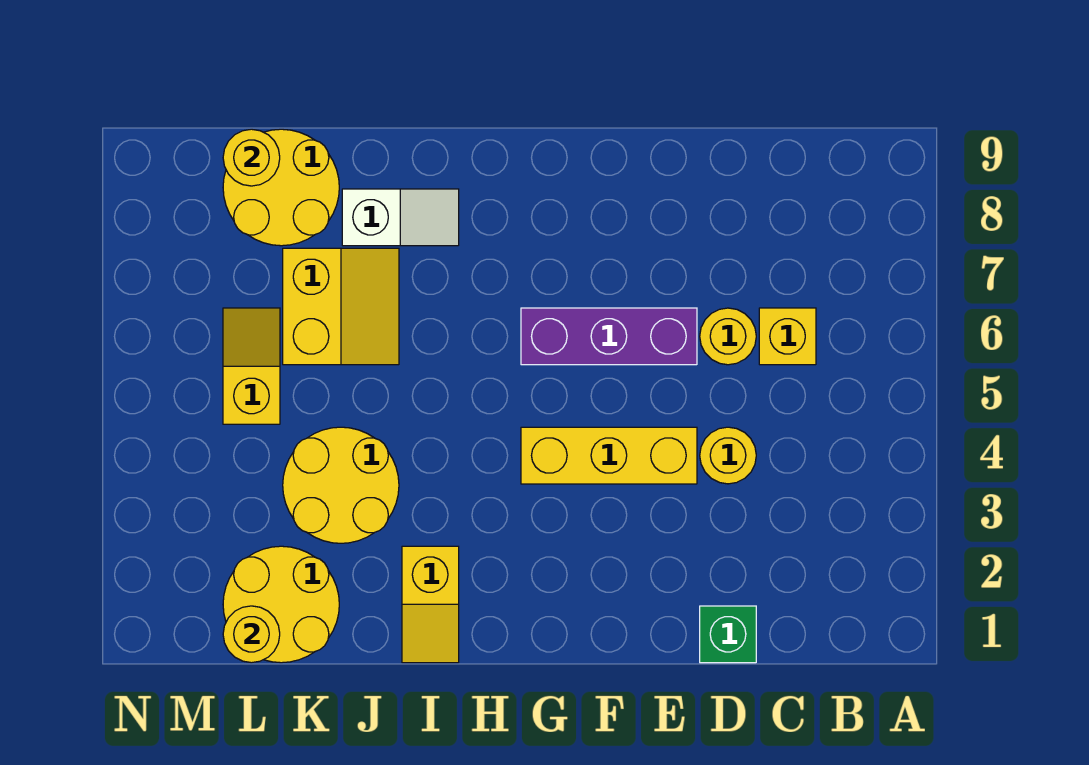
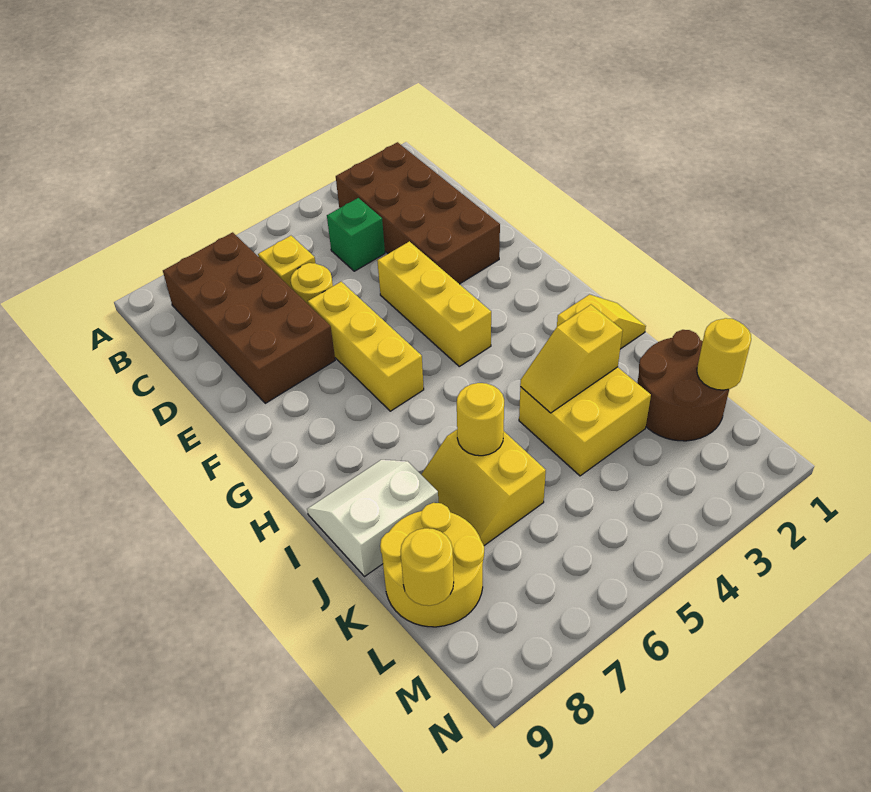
none -> brown brick B2:E3 level 1
none -> brown brick B7:E8 level 1
green brick D1 level 1 -> green brick C4 level 1
yellow round brick D4 level 1 -> yellow round brick J6 level 2
purple brick E6:G6 level 1 -> yellow brick E6:G6 level 1
white slope I8:J8 level 1 top J -> white slope I8:J9 level 1 top J
yellow round brick J3:K4 level 1 -> yellow brick J3:K4 level 1
yellow slope J6:K7 level 1 top K -> yellow slope J6:K7 level 1 top 6
yellow round brick K1:L2 level 1 -> brown round brick K1:L2 level 1
yellow slope L5:L6 level 1 top 5 -> yellow slope J3:J4 level 2 top 3

